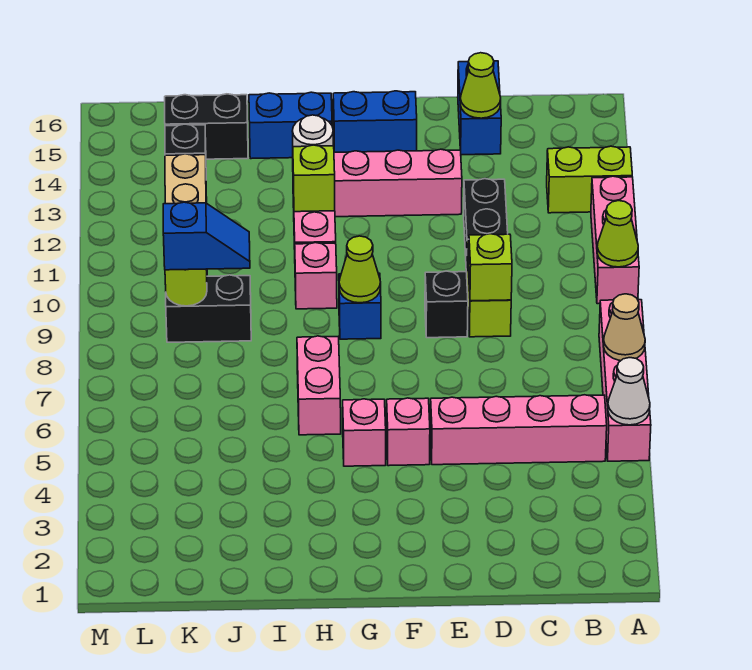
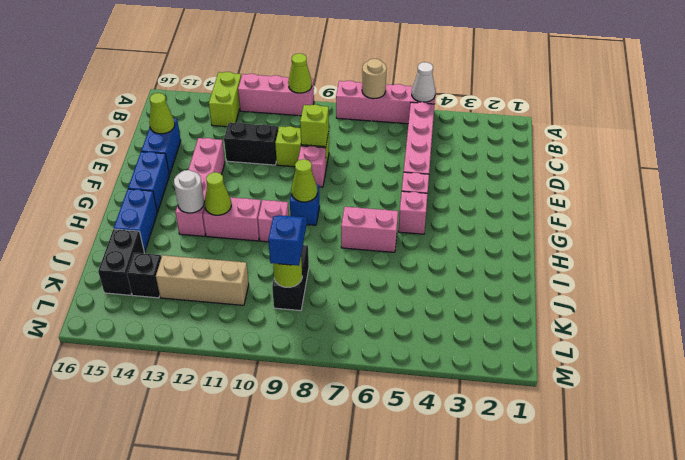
tan cone A7 level 2 -> tan round brick A7 level 2
blue brick D15:D16 level 1 -> blue brick D15:E15 level 1
black brick E9 level 1 -> pink brick E9 level 1
lime brick H12 level 2 -> lime cone H12 level 2

